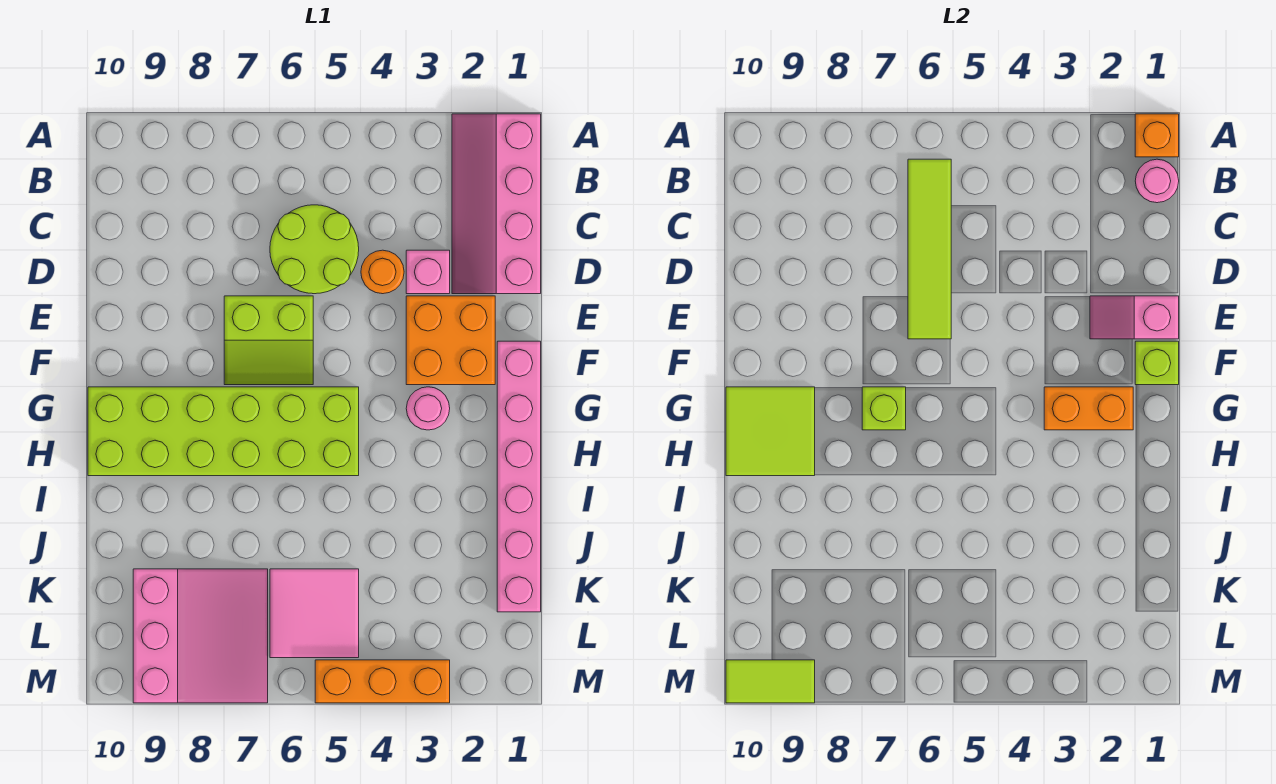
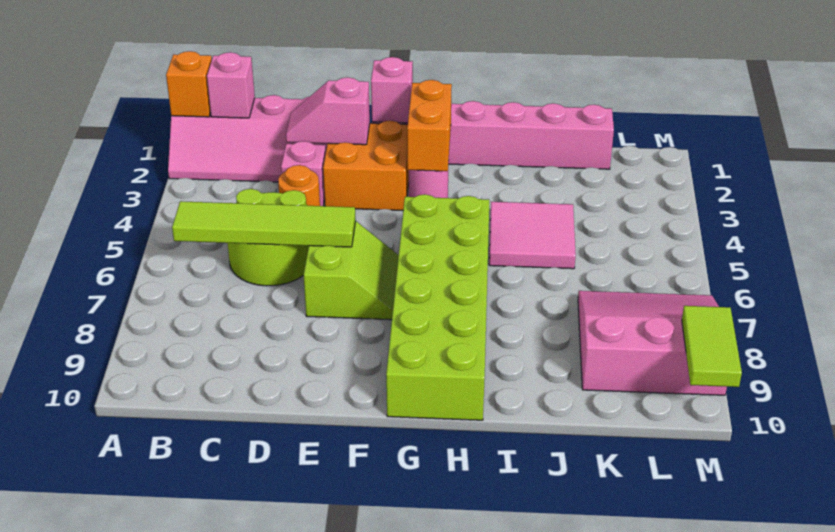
pink round brick B1 level 2 -> pink brick B1 level 2
pink slope E1:E2 level 2 top 1 -> pink slope D2:E2 level 2 top E
lime brick F1 level 2 -> pink brick F1 level 2
lime brick G7 level 2 -> none
lime tile G9:H10 level 2 -> none
pink tile K5:L6 level 1 -> pink tile I4:J5 level 1
orange brick M3:M5 level 1 -> none

